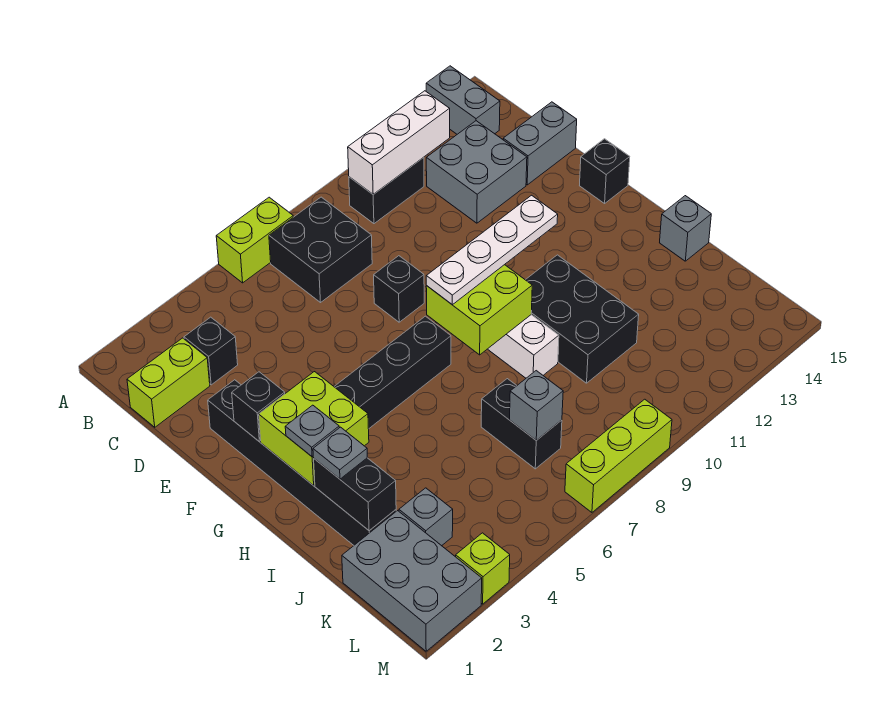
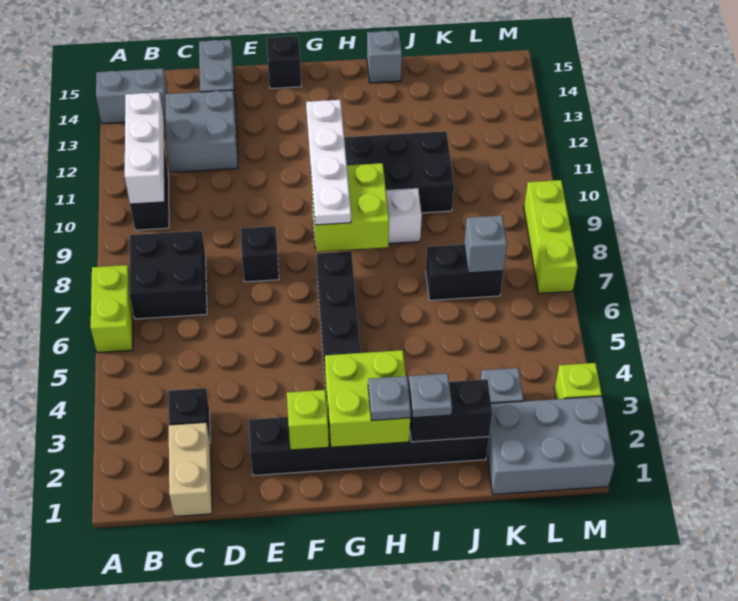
lime brick C1:C2 level 1 -> tan brick C1:C2 level 1
black brick F2 level 2 -> lime brick F2 level 2

